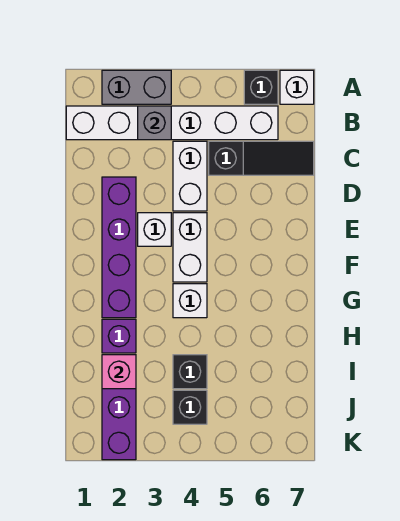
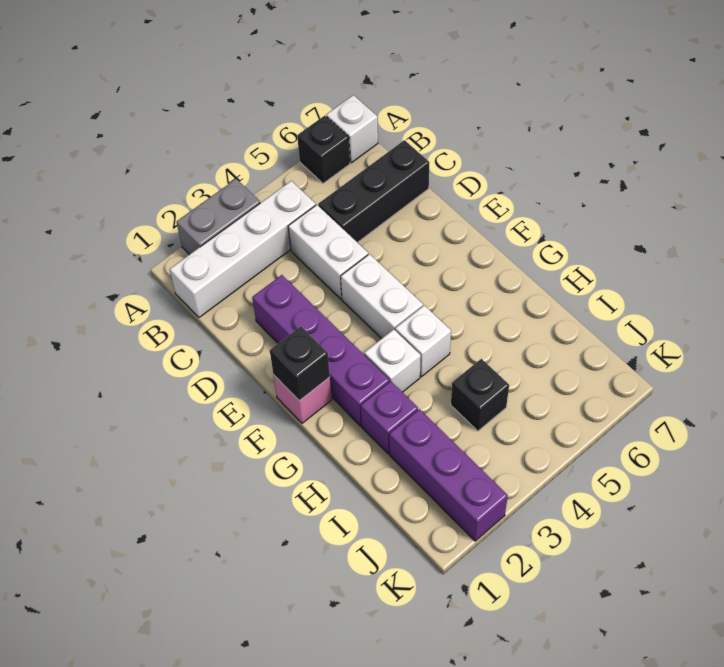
white brick B1:B6 level 1 -> white brick B1:B4 level 1
grey brick B3 level 2 -> none
black slope C5:C7 level 1 top 5 -> black brick C5:C7 level 1
white brick E3 level 1 -> white brick G3 level 1
pink brick I2 level 2 -> pink brick F1 level 1
black brick J4 level 1 -> black brick F1 level 2

